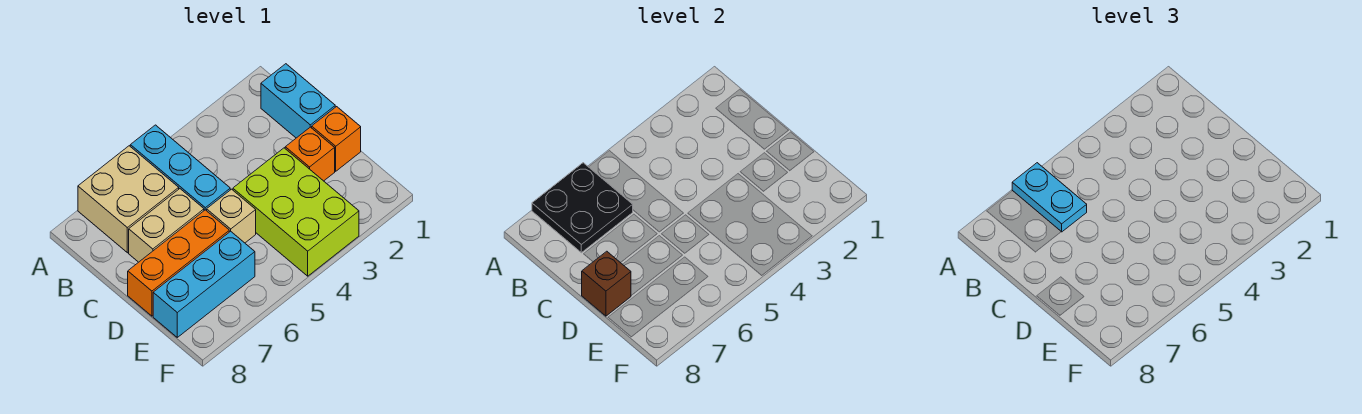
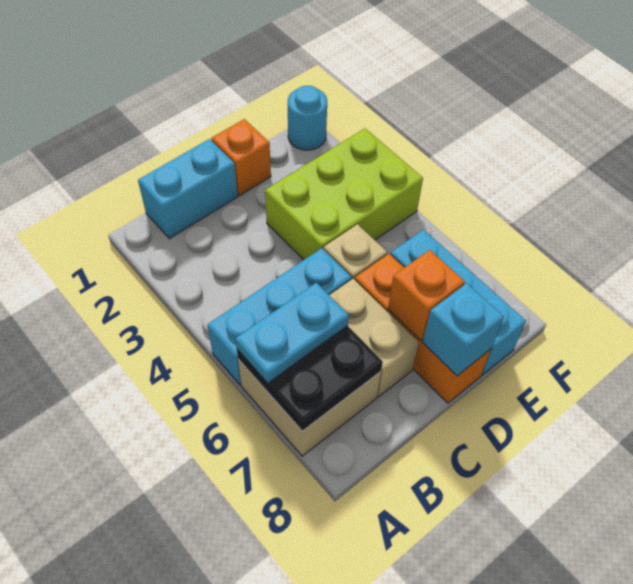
orange brick D2 level 1 -> orange brick D7 level 2
brown brick D8 level 2 -> cyan brick D8 level 2
none -> cyan round brick F1 level 1

